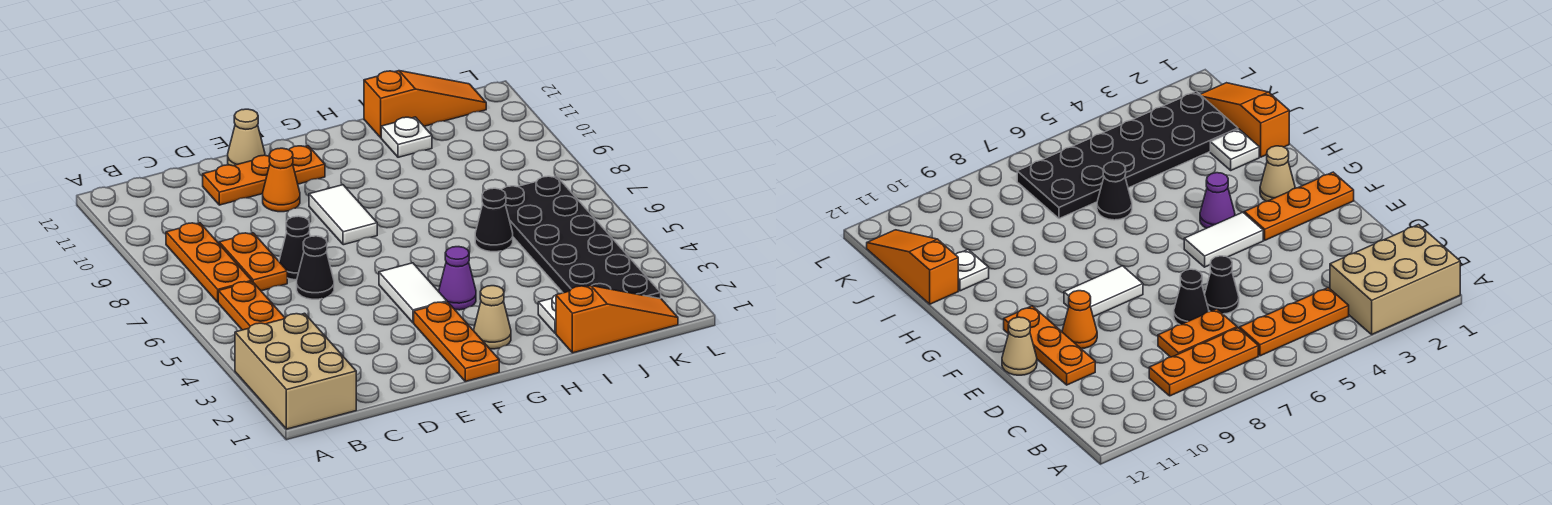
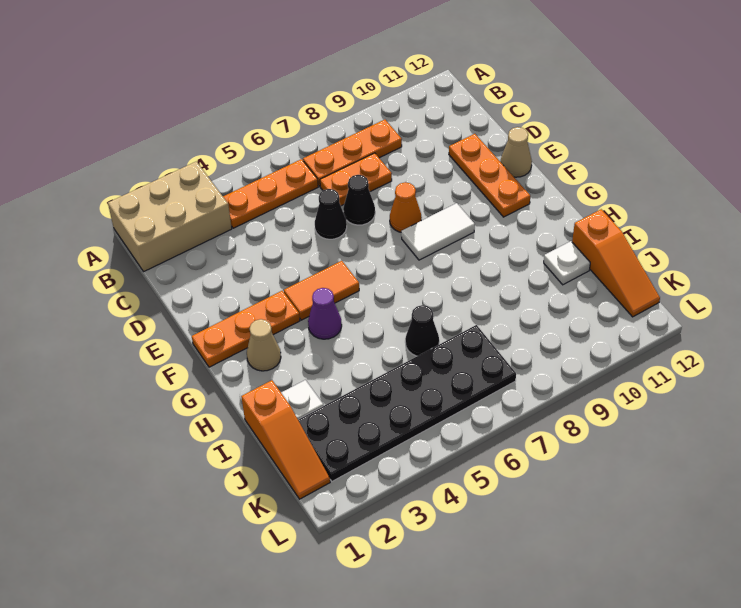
orange cone E10 level 1 -> orange cone E8 level 1
white tile F4:F5 level 1 -> orange tile F4:F5 level 1

